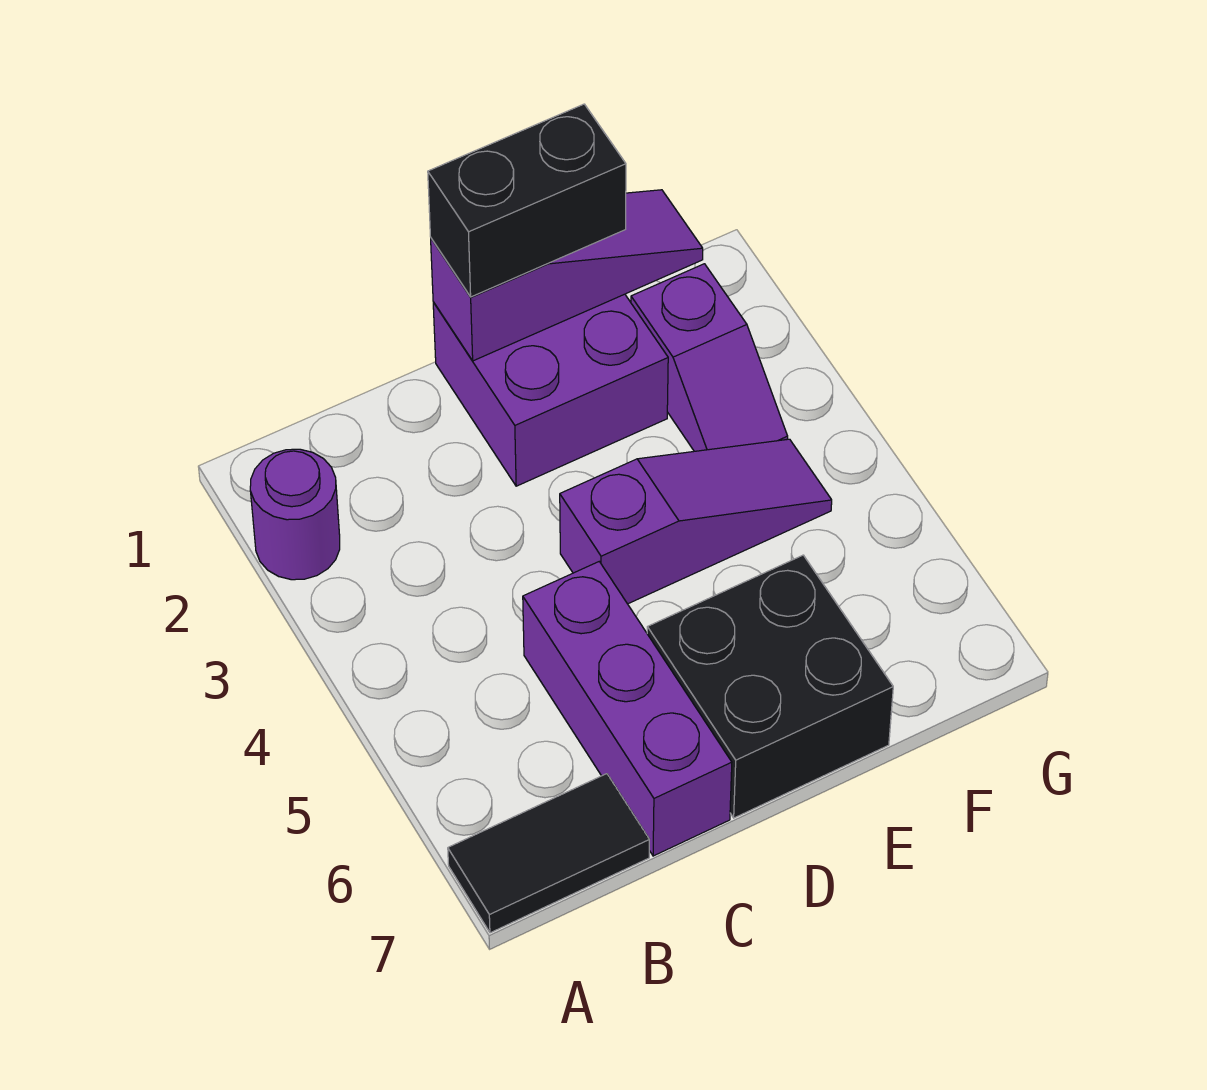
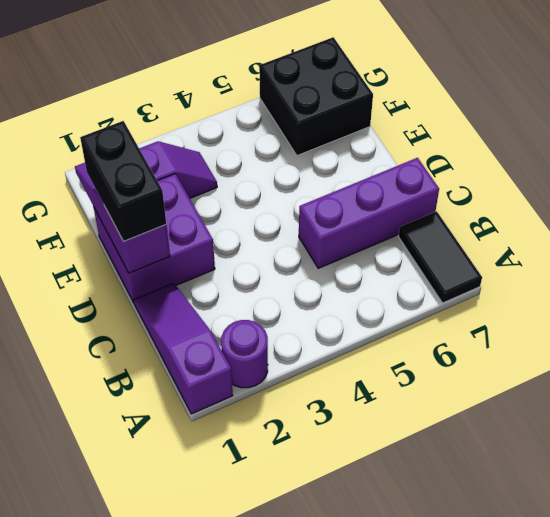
purple slope D4:F4 level 1 top D -> purple slope A1:C1 level 1 top A
black brick D6:E7 level 1 -> black brick F6:G7 level 1

